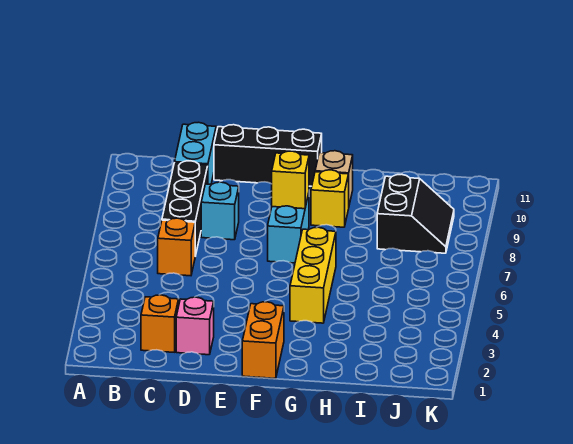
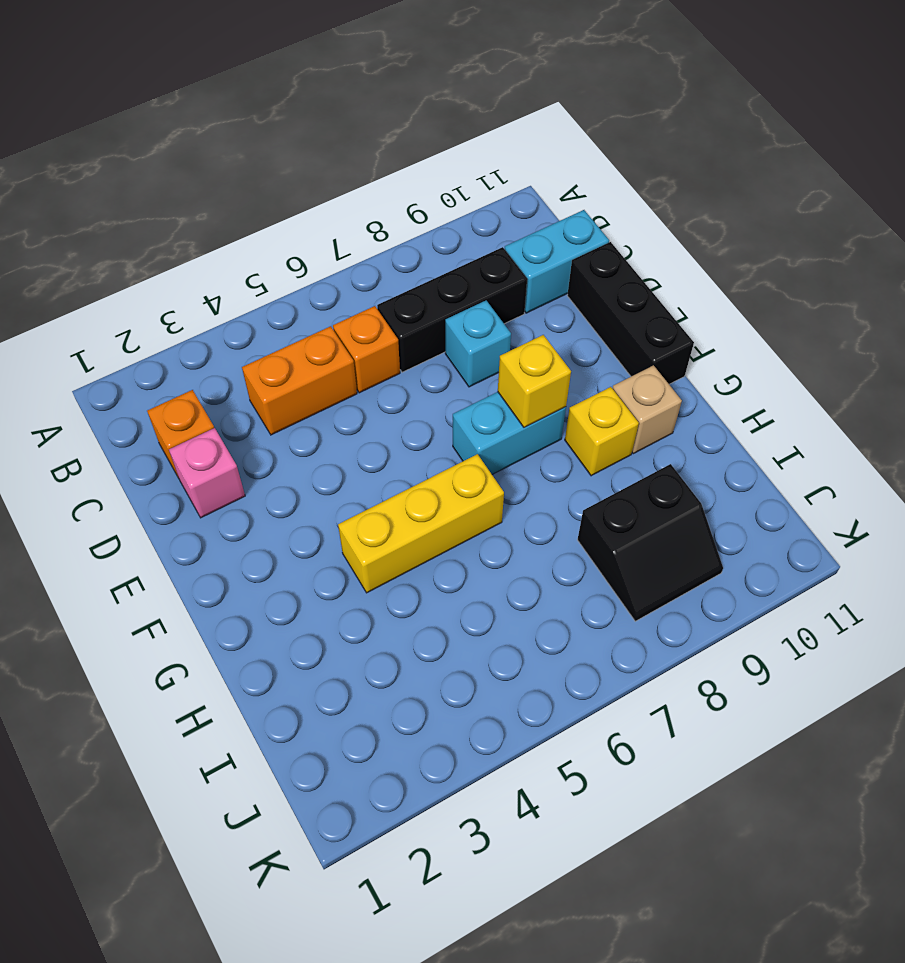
orange brick F1:F2 level 1 -> orange brick C4:C5 level 1

